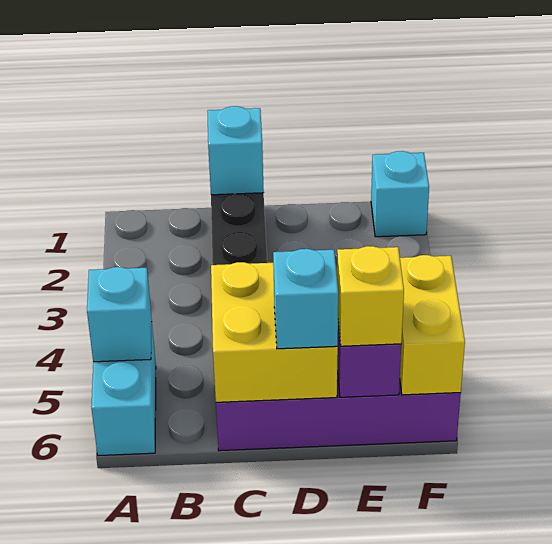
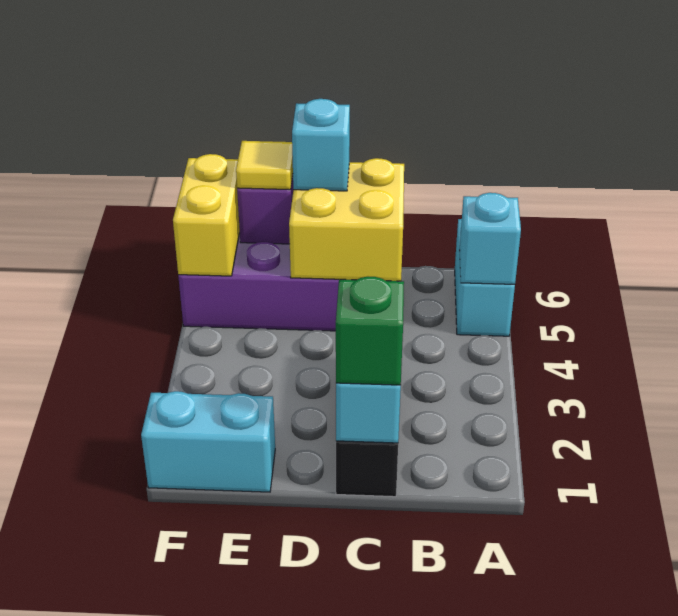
none -> green brick C1 level 3
yellow brick E6 level 3 -> yellow tile E6 level 3
cyan brick F1 level 1 -> cyan brick E1:F1 level 1

